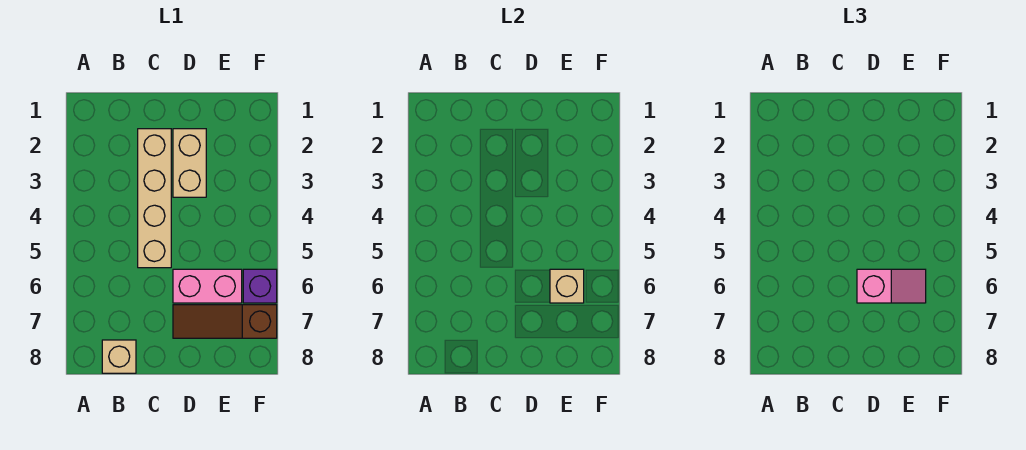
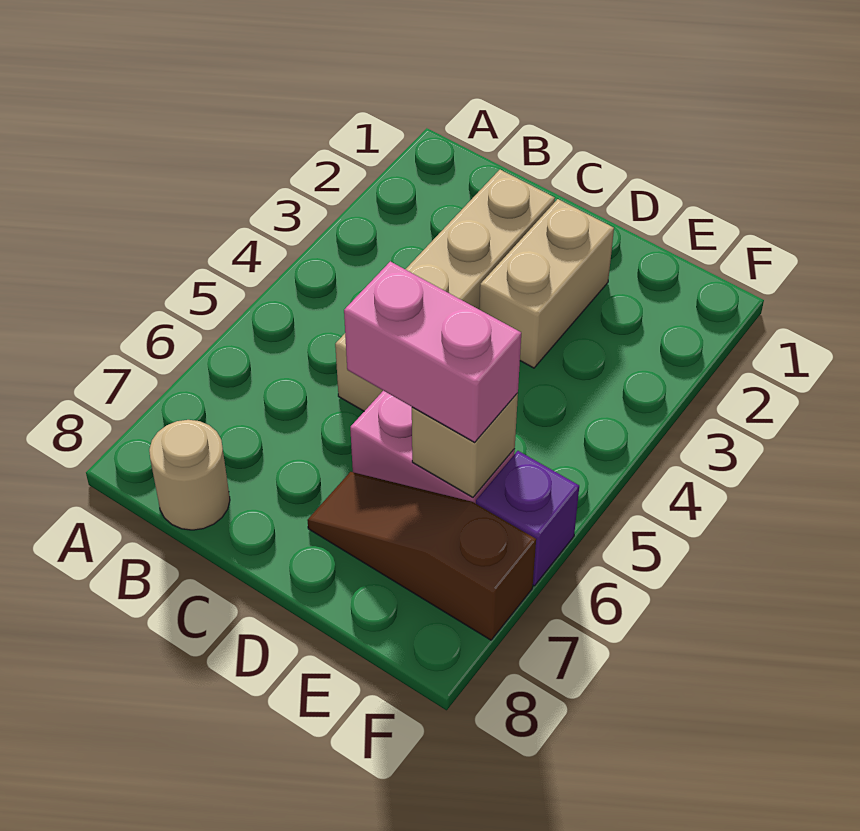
tan brick B8 level 1 -> tan round brick B8 level 1
pink slope D6:E6 level 3 top D -> pink brick D6:E6 level 3

